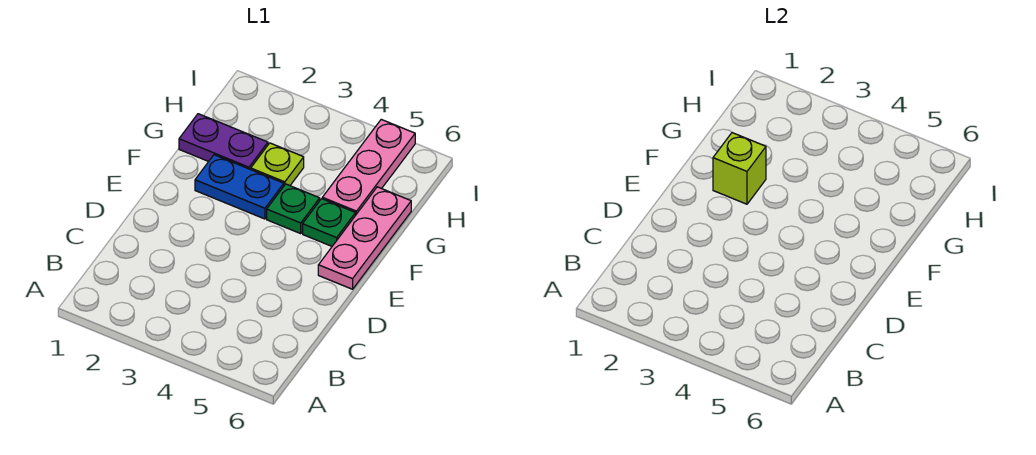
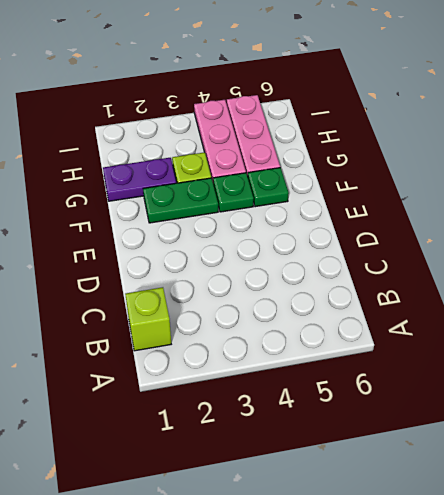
pink plate E6:G6 level 1 -> pink plate G4:I4 level 1
blue plate F2:F3 level 1 -> green plate F2:F3 level 1
lime brick F2 level 2 -> lime brick B1 level 1

